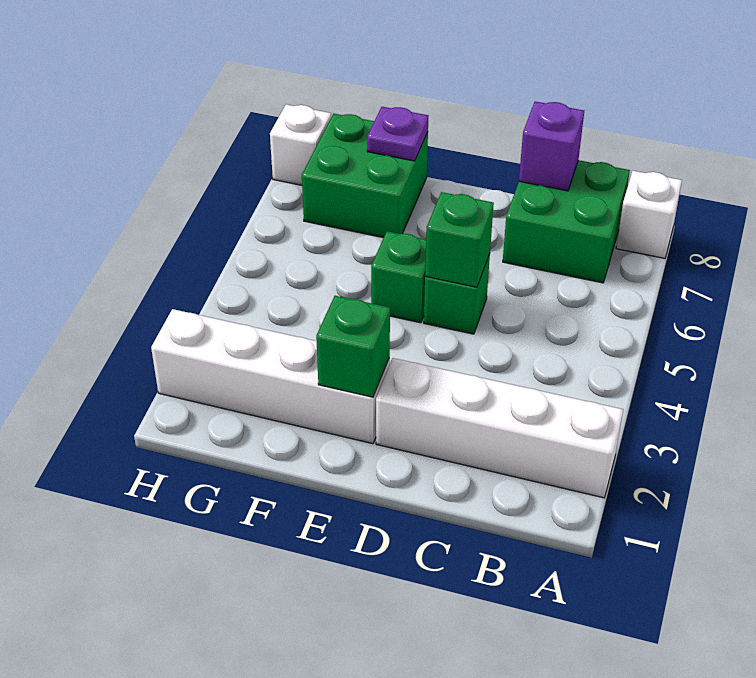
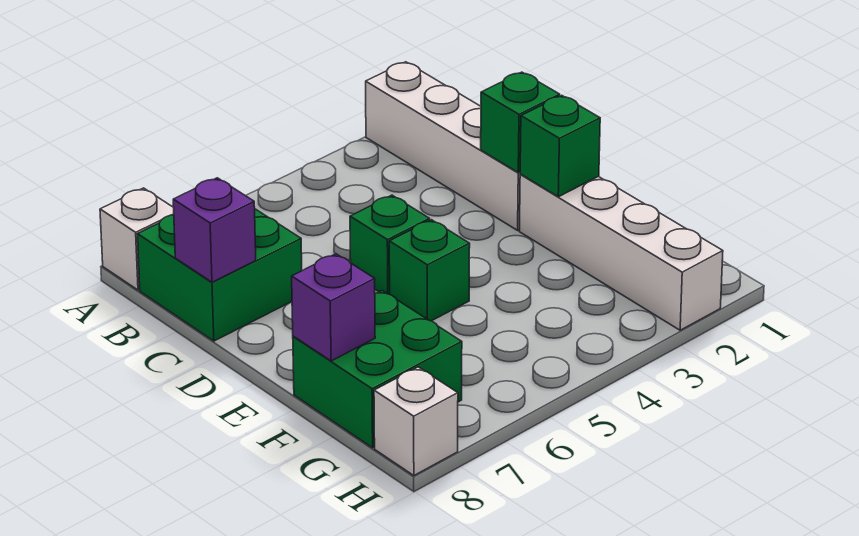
green brick D5 level 2 -> green brick D2 level 2
purple plate F8 level 2 -> purple brick F8 level 2

